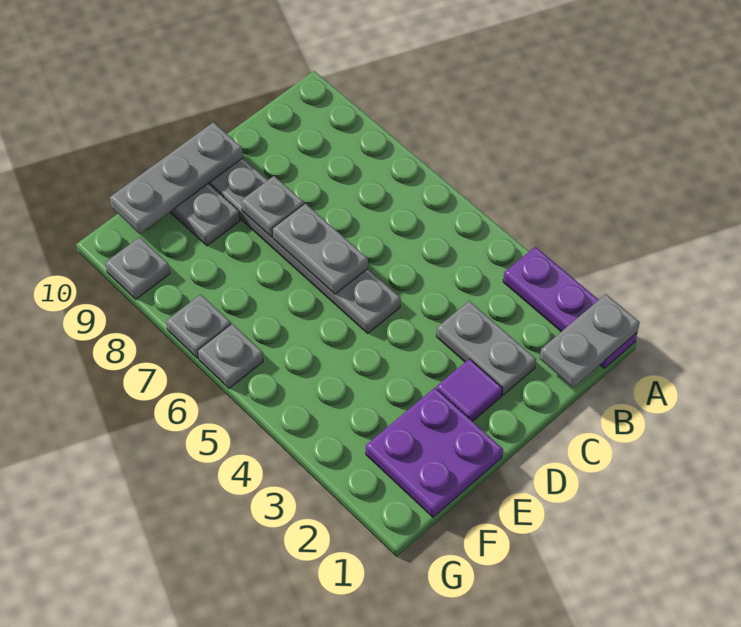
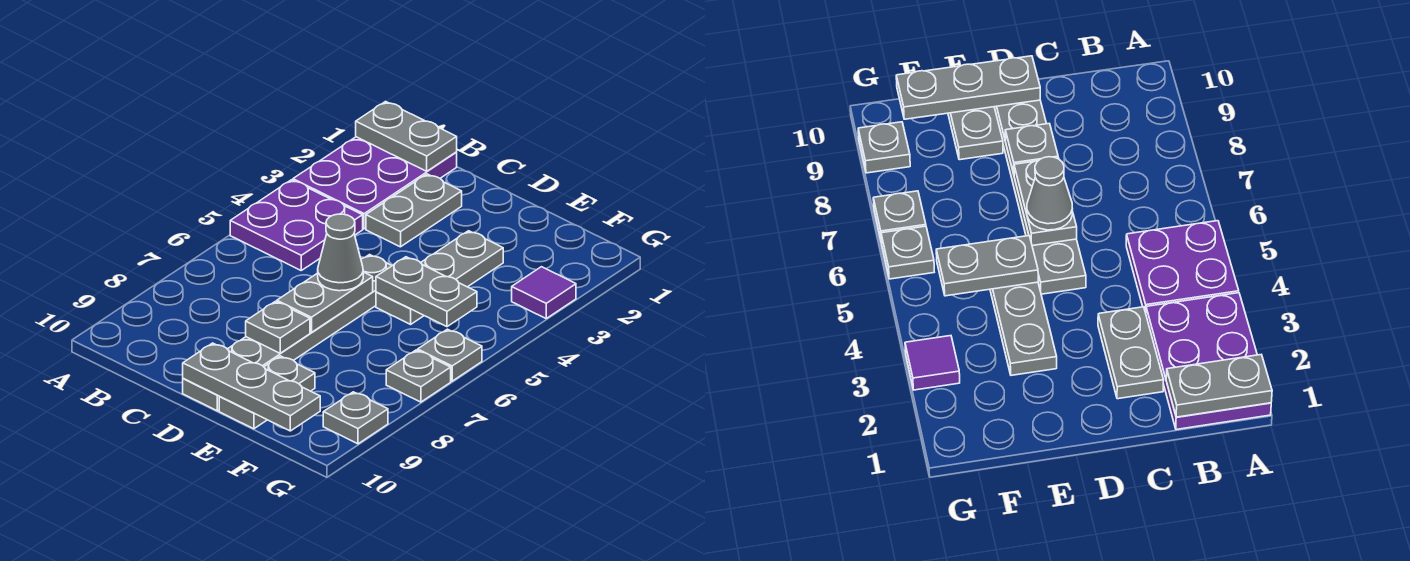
purple plate A1:A3 level 1 -> purple plate A1:B3 level 1
purple tile D2 level 1 -> purple tile G3 level 1
none -> grey cone D6 level 3
purple plate E1:F2 level 1 -> purple plate A4:B5 level 1
none -> grey plate E3:E5 level 1
none -> grey plate E5:F5 level 2

